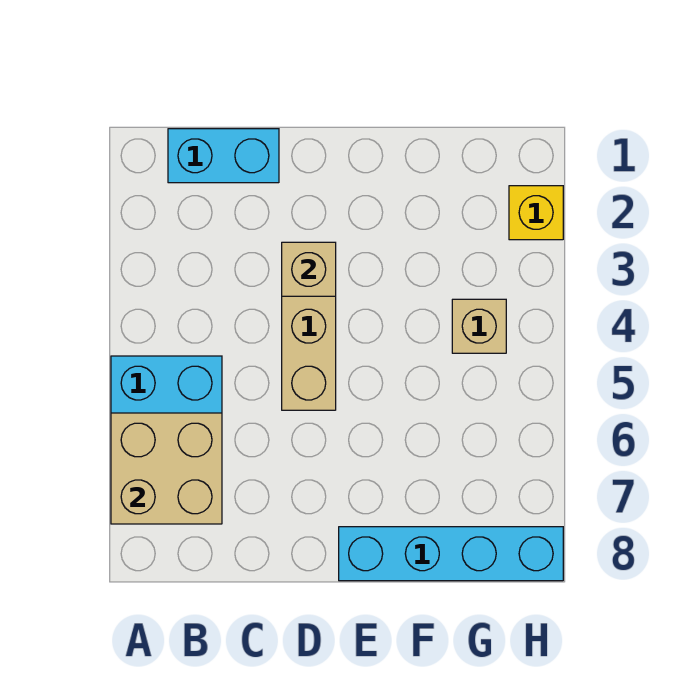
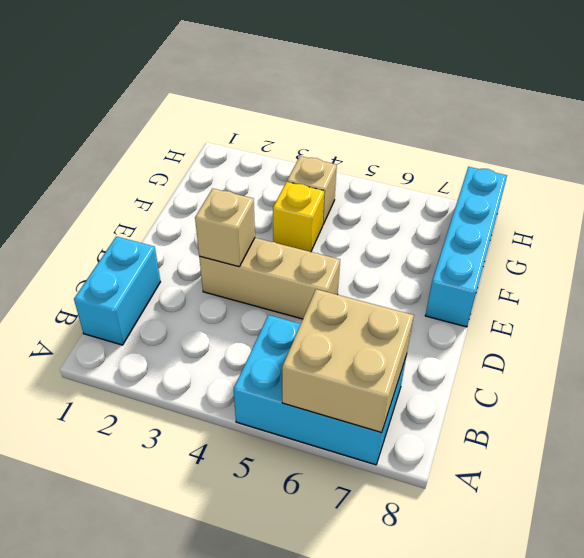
yellow brick H2 level 1 -> yellow brick F4 level 1

